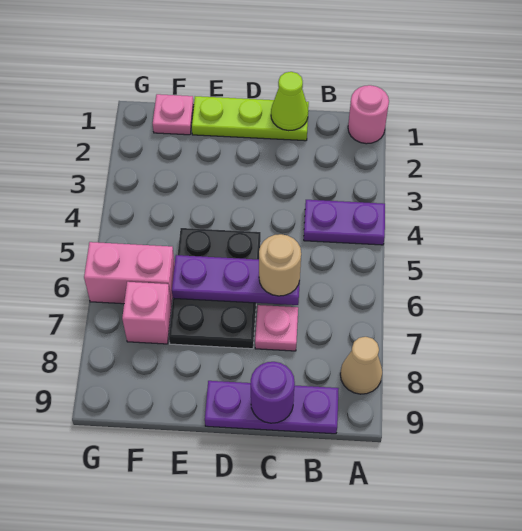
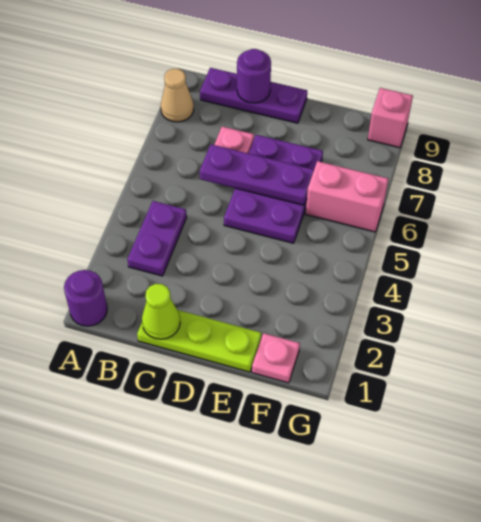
pink round brick A1 level 1 -> purple round brick A1 level 1
purple plate A4:B4 level 1 -> purple plate B3:B4 level 1
tan round brick C6 level 3 -> none
black plate D5:E7 level 1 -> purple plate D5:E7 level 1
pink brick F7 level 1 -> pink brick G9 level 1

